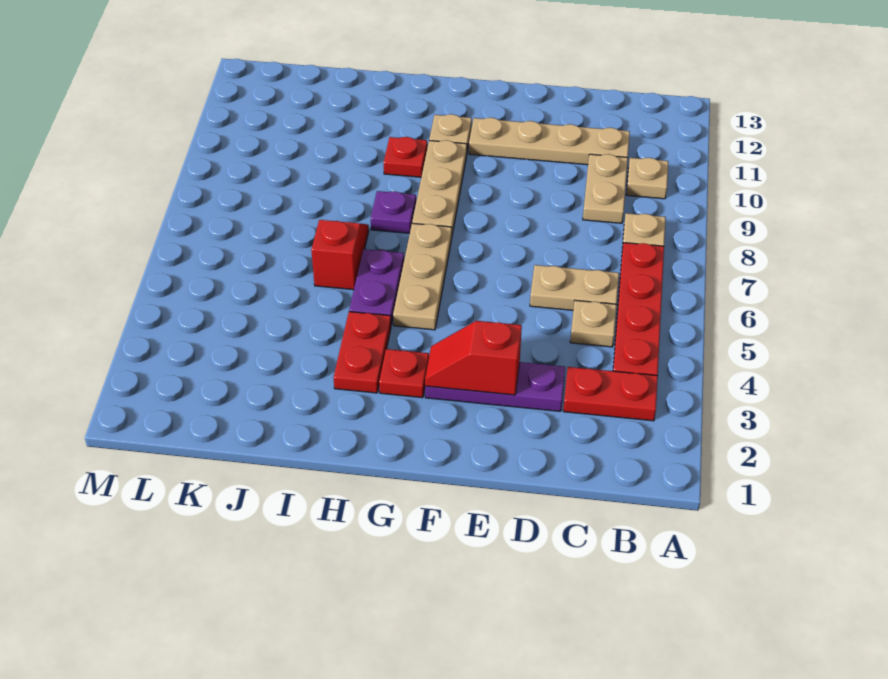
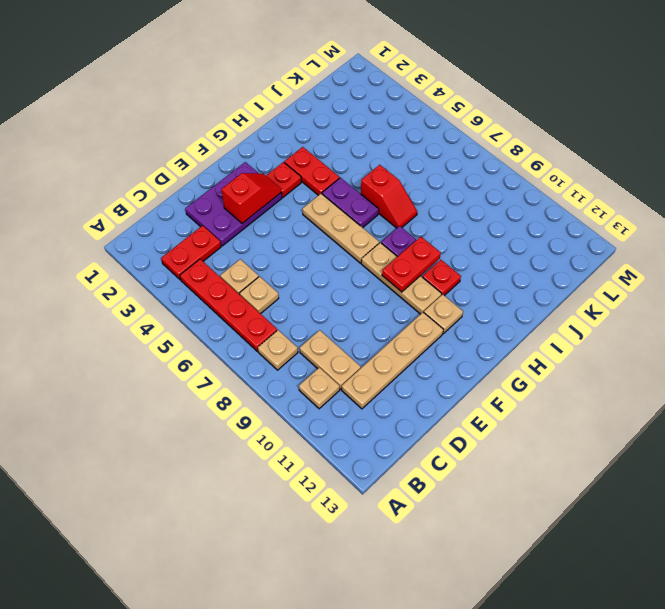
tan plate C6:D6 level 1 -> tan plate C6 level 1
purple plate D3:F3 level 1 -> purple plate D2:F3 level 1
none -> red plate G9:H9 level 2

